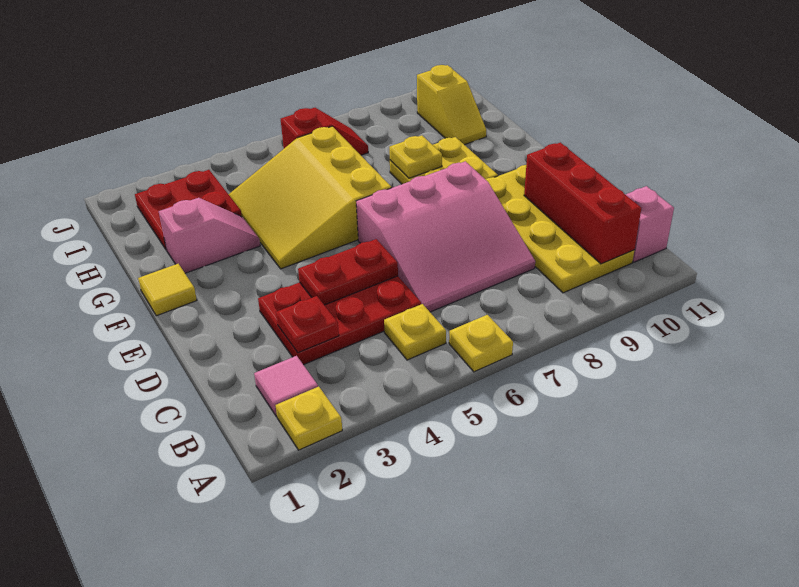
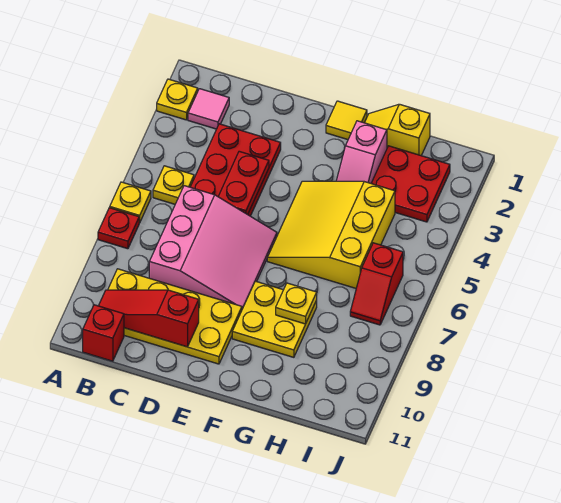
red brick B10:D10 level 2 -> red slope B10:D10 level 2 top D
pink brick B11 level 1 -> red brick B11 level 1
red plate C3 level 2 -> red plate A7 level 1
pink slope C6:E8 level 1 top E -> pink slope C6:E8 level 1 top C
yellow slope F4:H6 level 1 top 6 -> yellow slope F4:H6 level 1 top H
yellow slope H10:I10 level 1 top I -> yellow slope G1:H1 level 1 top H

